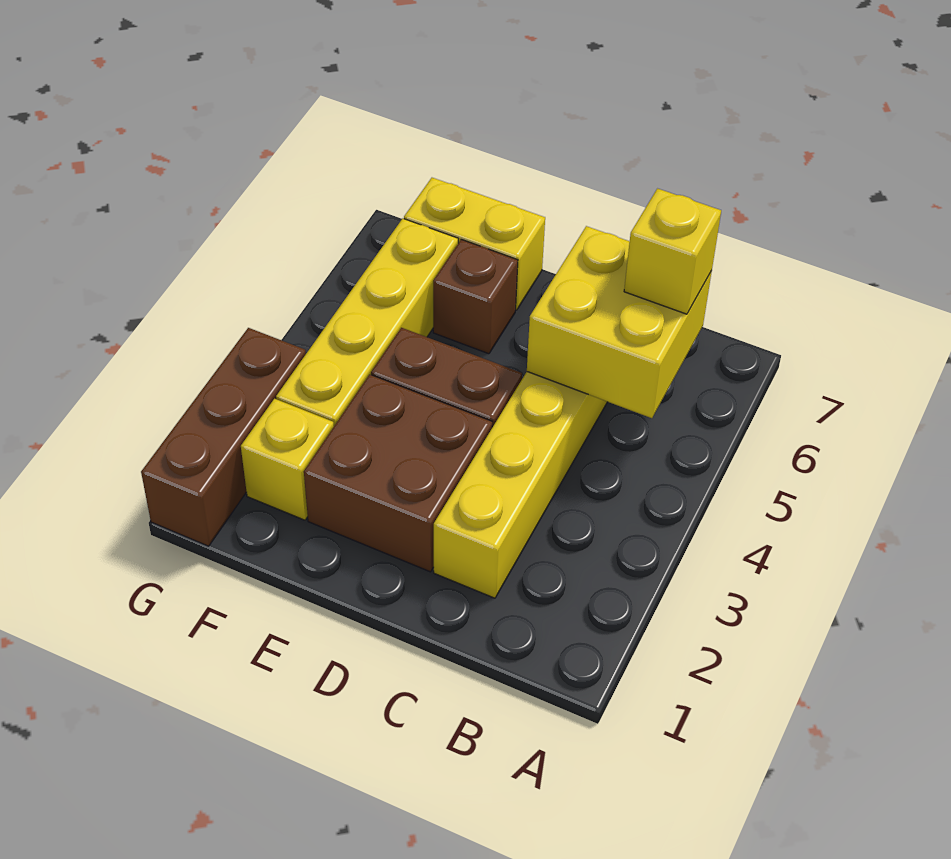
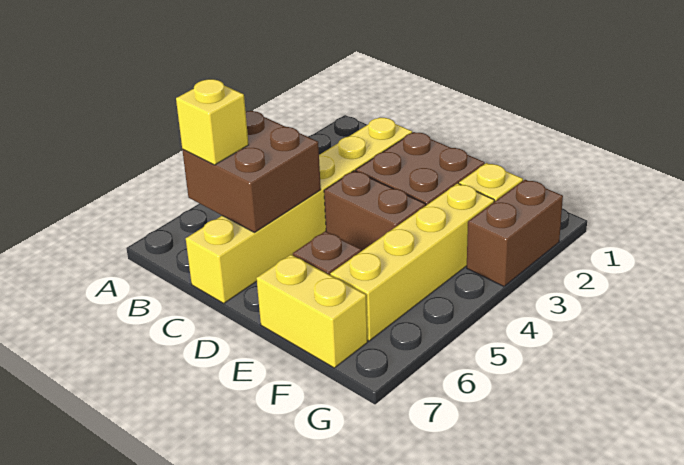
yellow brick B5:C6 level 2 -> brown brick B5:C6 level 2
brown brick G1:G3 level 1 -> brown brick G2:G3 level 1

